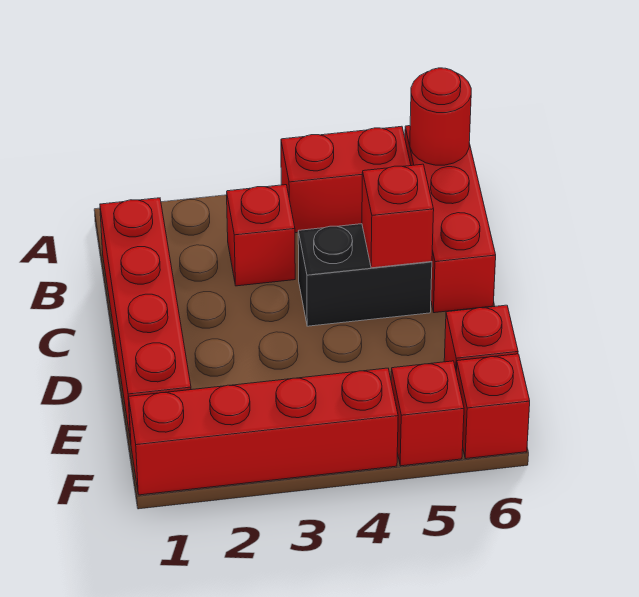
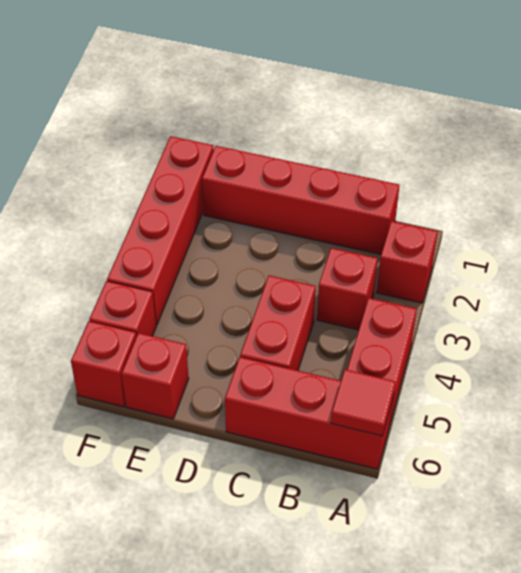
red round brick A6 level 2 -> red tile A6 level 2
black brick C4:C5 level 1 -> red brick C4:C5 level 1
red brick C5 level 2 -> red brick A2 level 1

